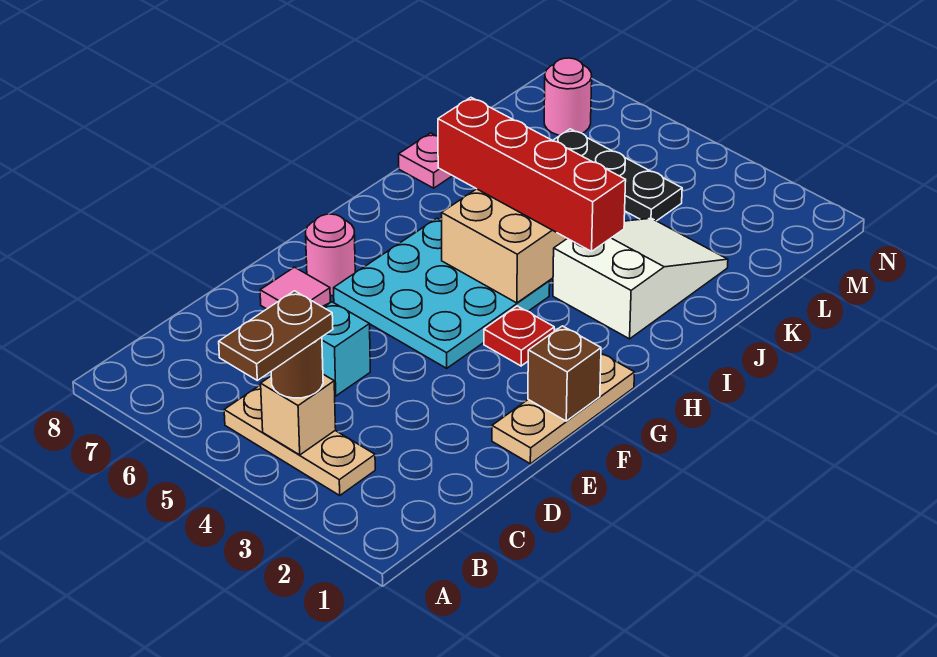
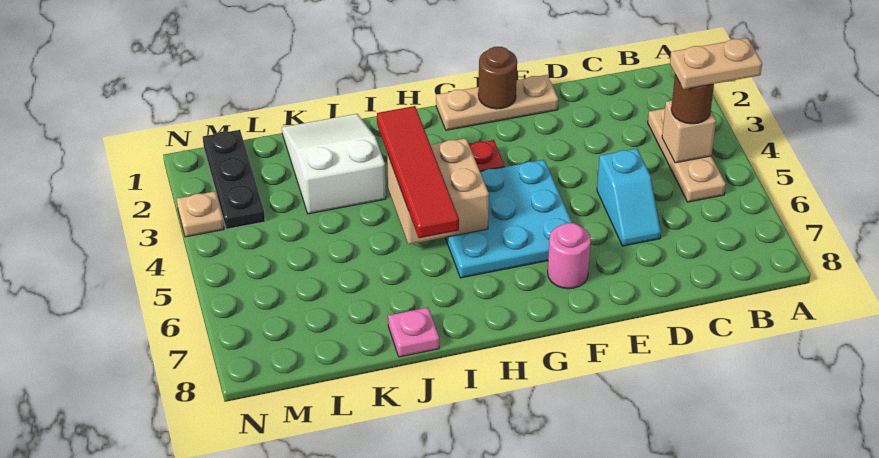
brown plate A4:B4 level 4 -> tan plate A4:B4 level 4
pink tile E7 level 1 -> none
brown brick F1 level 2 -> brown round brick F1 level 2
white slope I2:K3 level 1 top I -> white slope J1:K3 level 1 top 3
red brick I3:I6 level 3 -> red tile I3:I6 level 3
black plate L4:L6 level 1 -> black plate M1:M3 level 1
pink round brick M7 level 1 -> none
none -> tan plate N3 level 1

